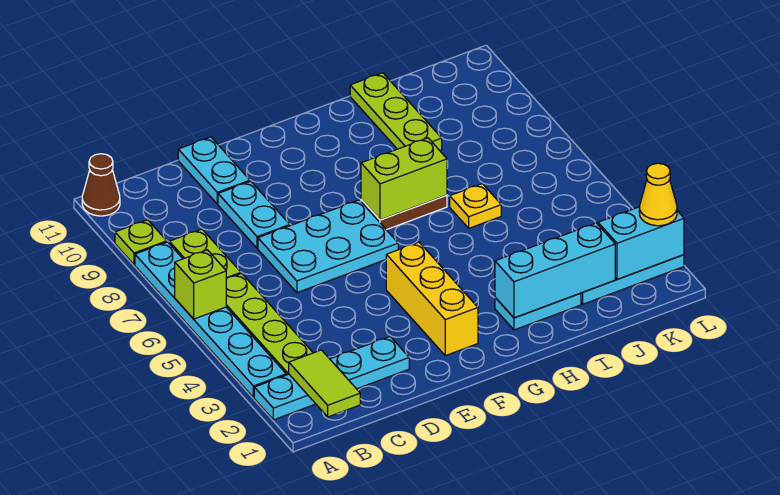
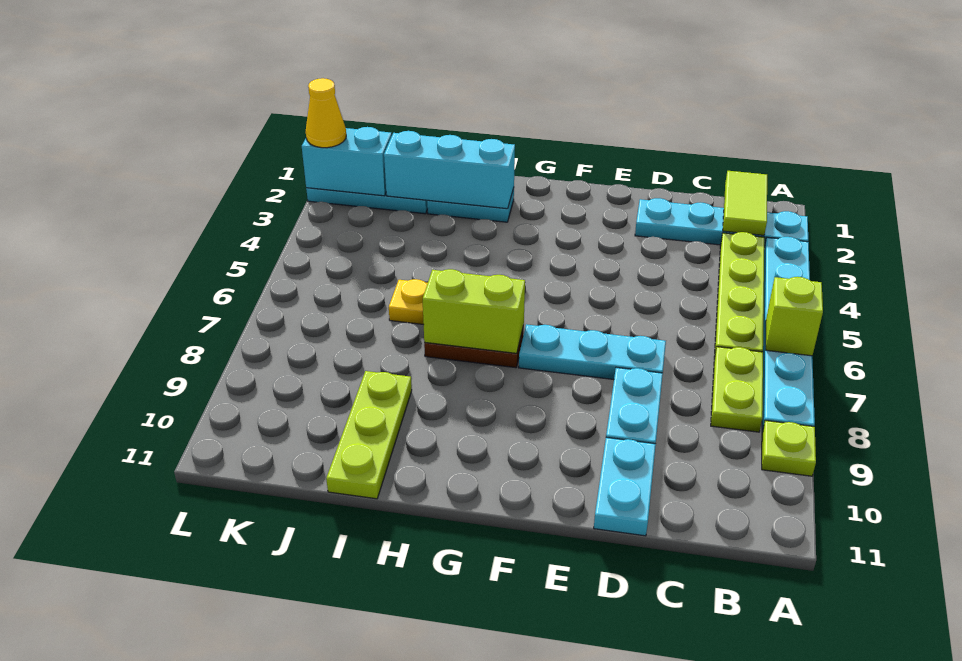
brown cone A11 level 1 -> none
cyan plate D6:F7 level 1 -> cyan plate D7:F7 level 1
yellow brick F2:F4 level 1 -> none

